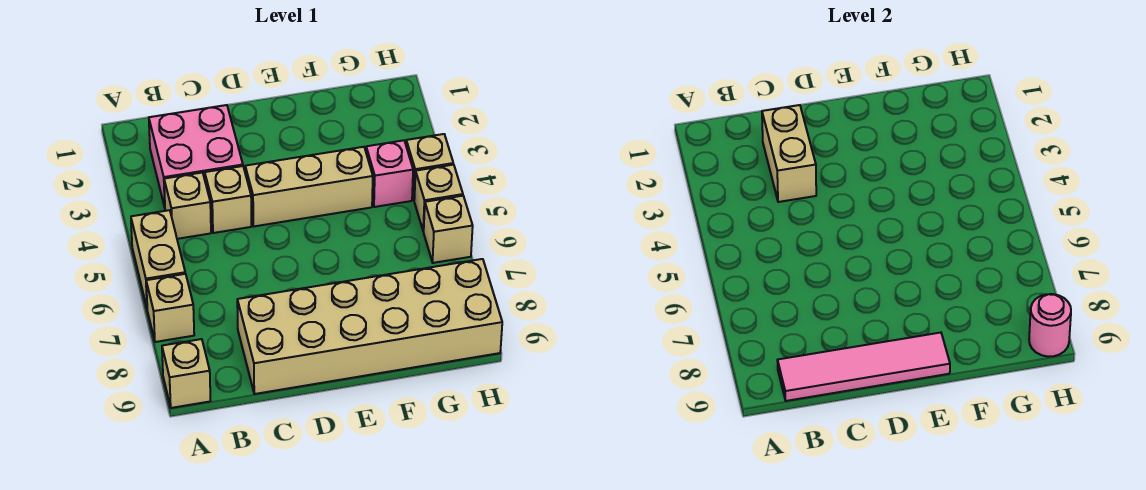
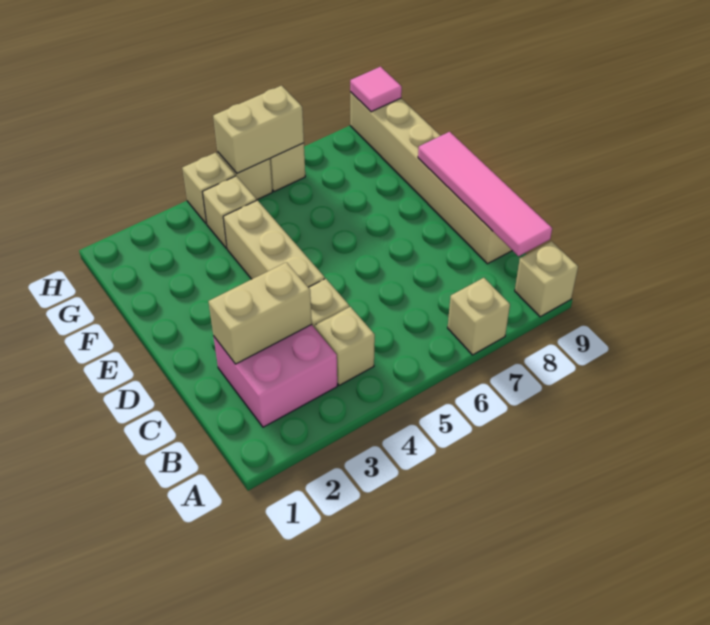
tan brick A5:A6 level 1 -> tan brick H5:H6 level 2
tan brick C8:H9 level 1 -> tan brick C9:H9 level 1
pink brick G4 level 1 -> tan brick G4 level 1
pink round brick H9 level 2 -> pink tile H9 level 2

